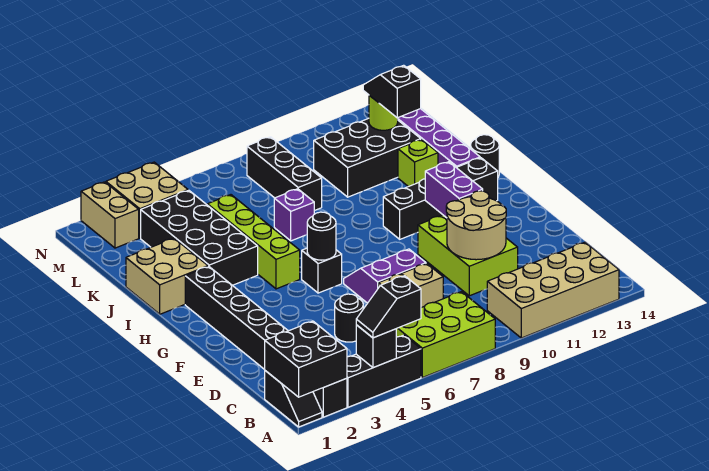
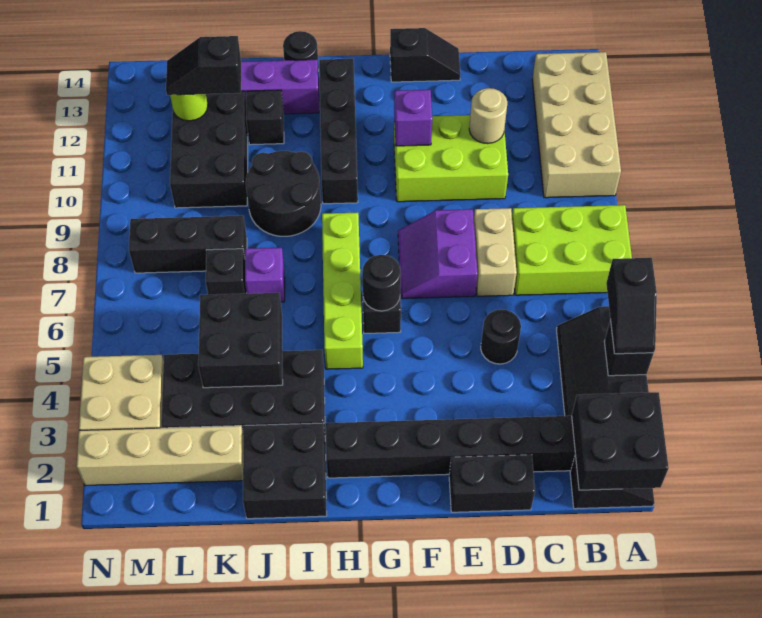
lime brick A6:B8 level 1 -> lime brick A7:C8 level 1
none -> black brick D1:E1 level 1
tan round brick D10:E11 level 2 -> tan round brick D11 level 2
none -> black slope E14:F14 level 1 top F
purple brick F11:G11 level 2 -> purple brick F11 level 2
lime brick H5:K5 level 1 -> lime brick H5:H8 level 1
tan brick I1:J2 level 1 -> black brick I1:J2 level 1
none -> black round brick I9:J10 level 1
none -> black brick J4:K5 level 2
lime brick J12 level 1 -> black brick J12 level 1
none -> black brick K7 level 1
tan brick M2:N2 level 1 -> tan brick K2:N2 level 1

